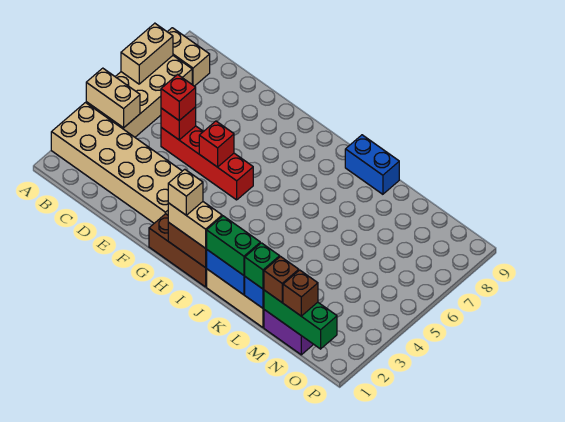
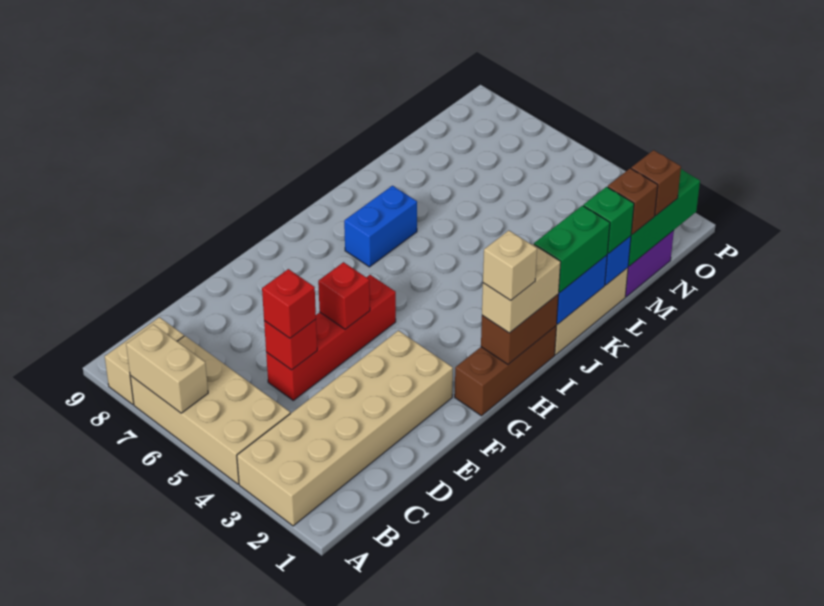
tan brick A4:B4 level 2 -> none
blue brick J9:K9 level 1 -> blue brick I7:J7 level 1

